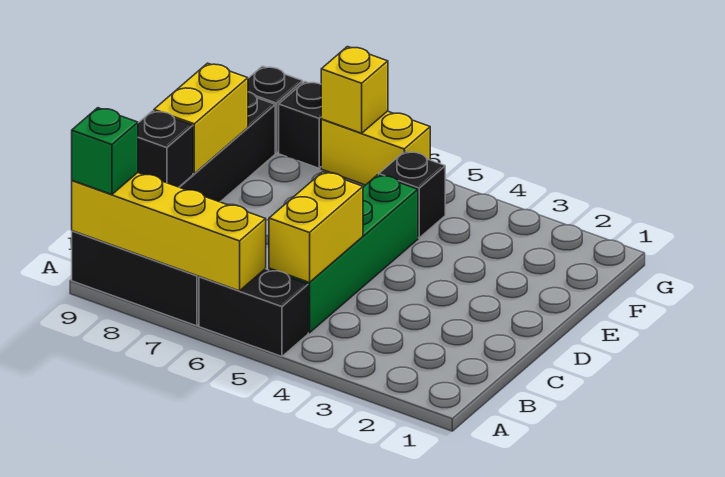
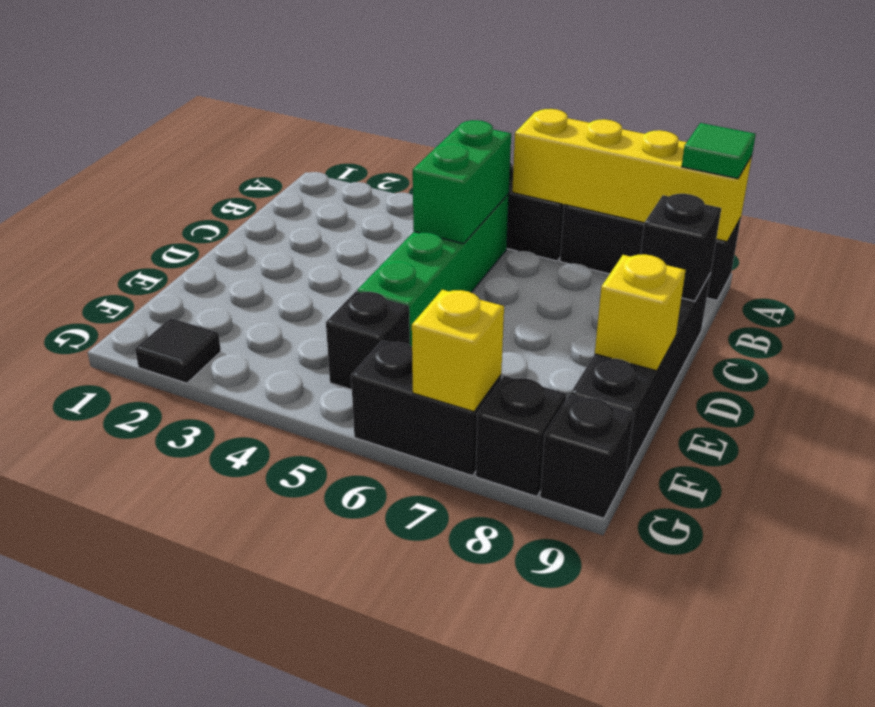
green brick A9 level 3 -> green tile A9 level 3
yellow brick B5:C5 level 2 -> green brick B5:C5 level 2
yellow brick D9:E9 level 2 -> yellow brick E9 level 2
none -> black tile G2 level 1
yellow brick G6:G7 level 1 -> black brick G6:G7 level 1

